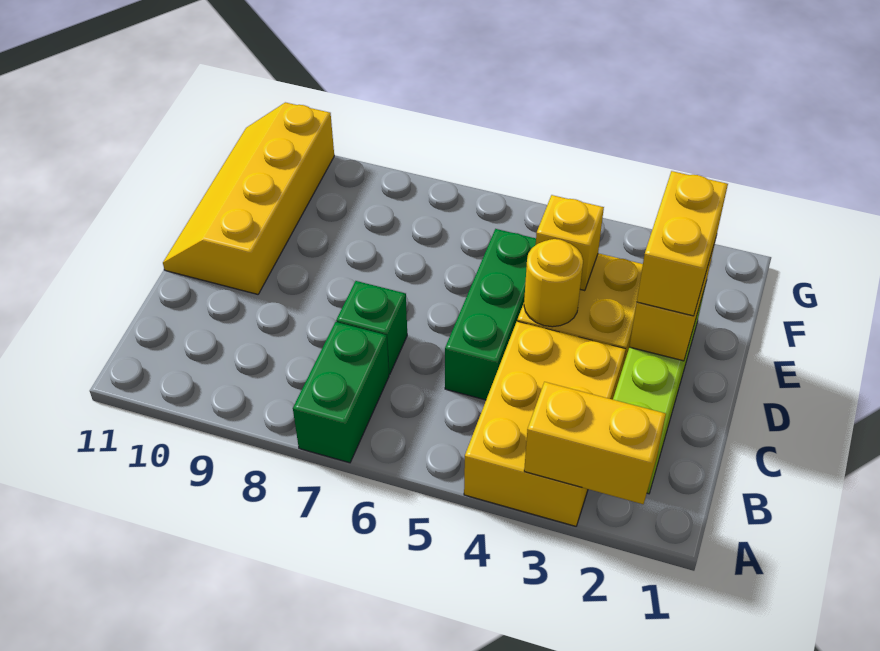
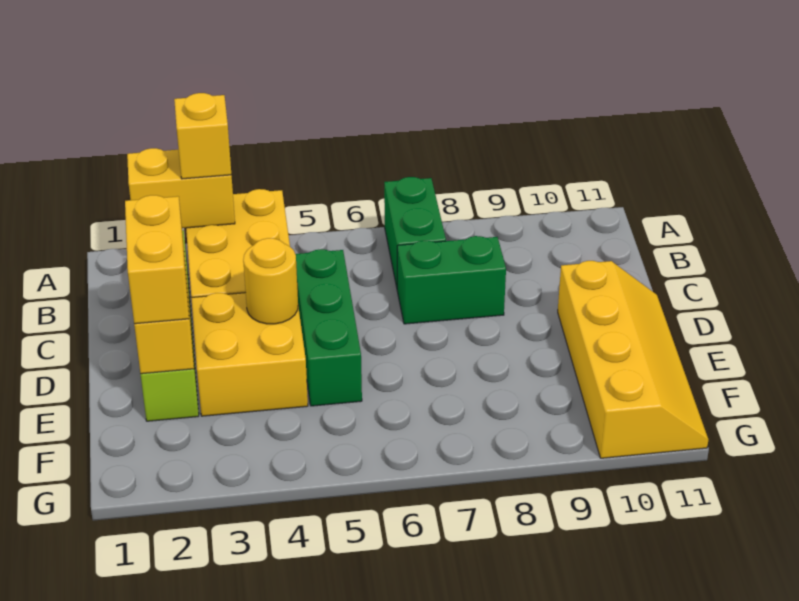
green brick C7 level 1 -> green brick C7:C8 level 1
yellow brick E4 level 2 -> yellow brick A3 level 3

